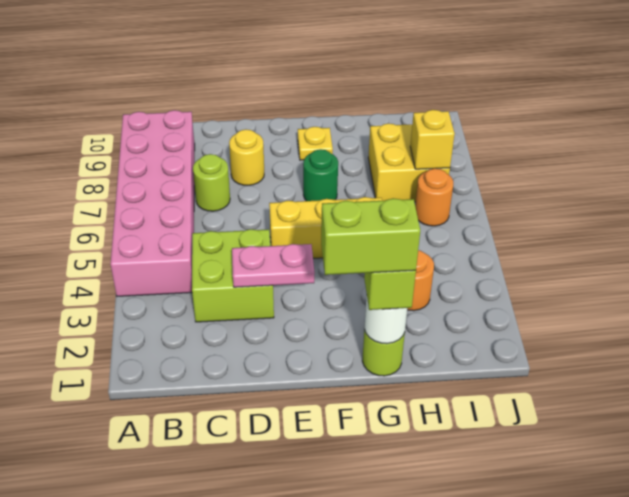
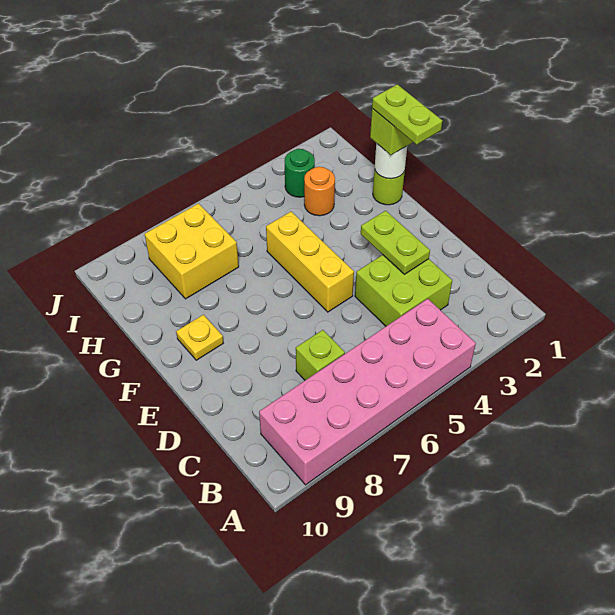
lime round brick C7 level 1 -> lime brick C7 level 1
pink plate D3:E3 level 2 -> lime plate D3:E3 level 2
yellow round brick D8 level 1 -> none
lime brick F1:G1 level 4 -> lime plate F1:G1 level 4
green round brick F7 level 1 -> green round brick I3 level 1
orange round brick I6 level 1 -> none
yellow brick I7 level 2 -> none

